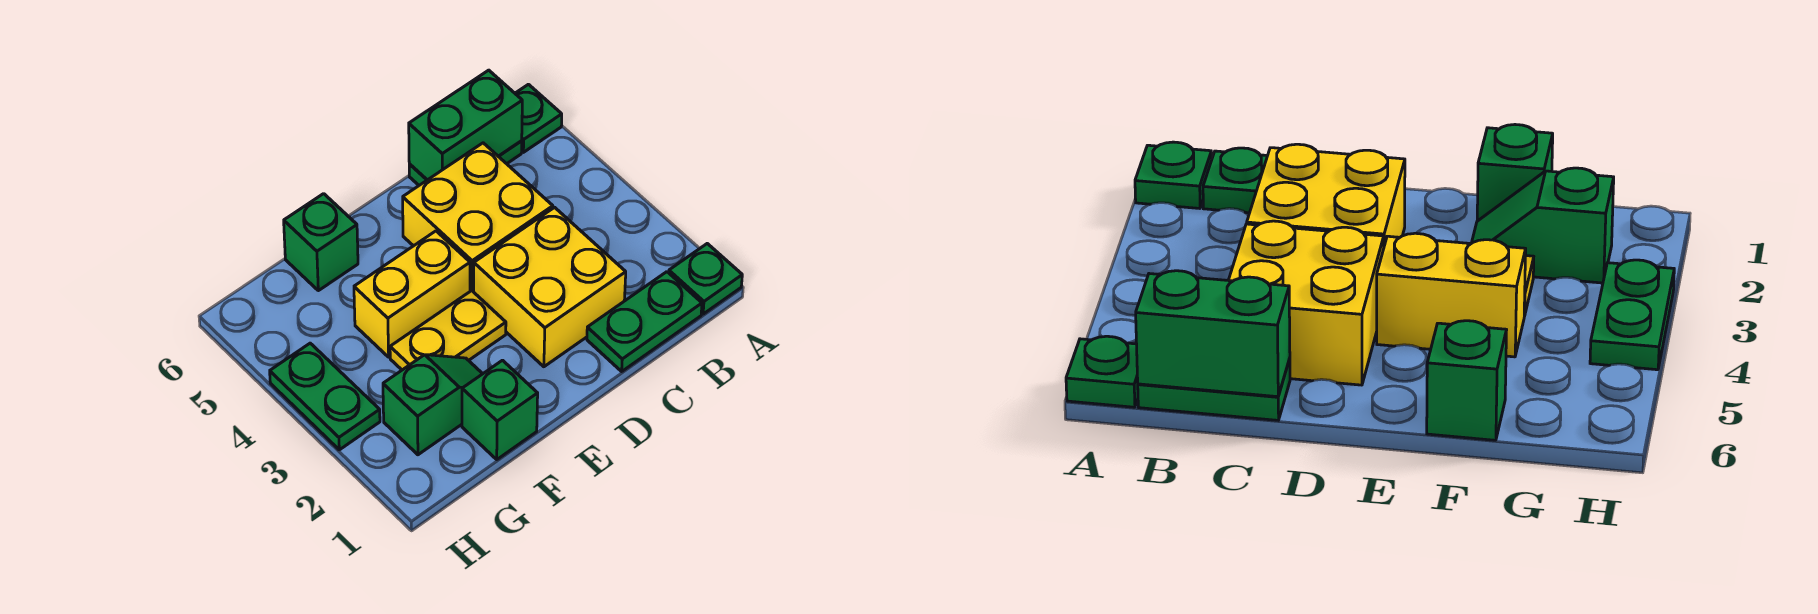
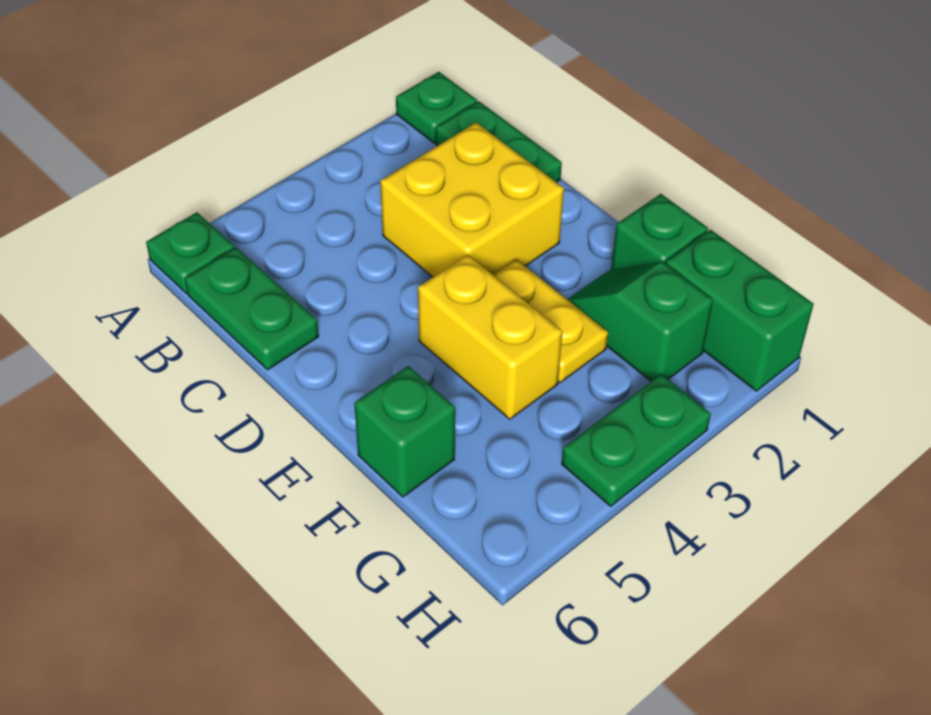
green brick B6:C6 level 2 -> green brick G1:H1 level 1
yellow brick C4:D5 level 1 -> none

